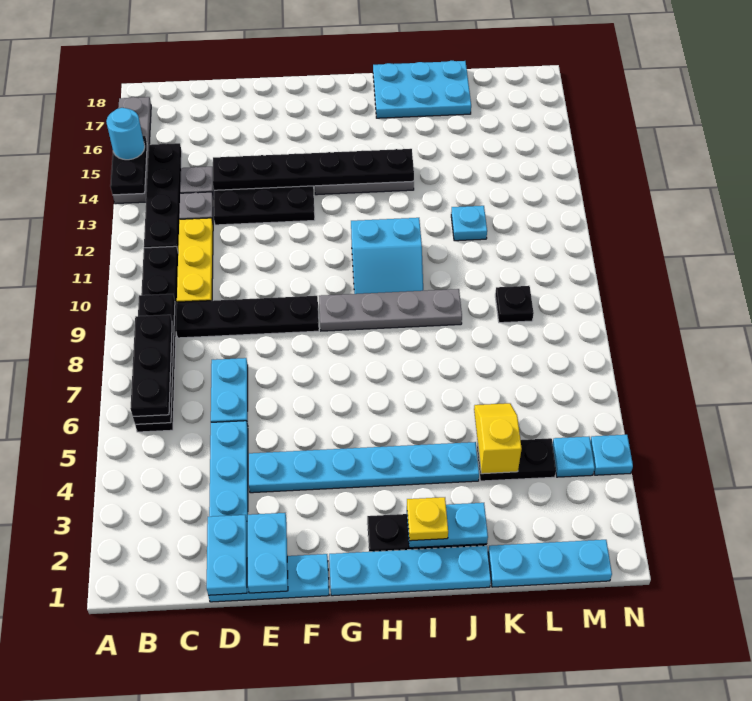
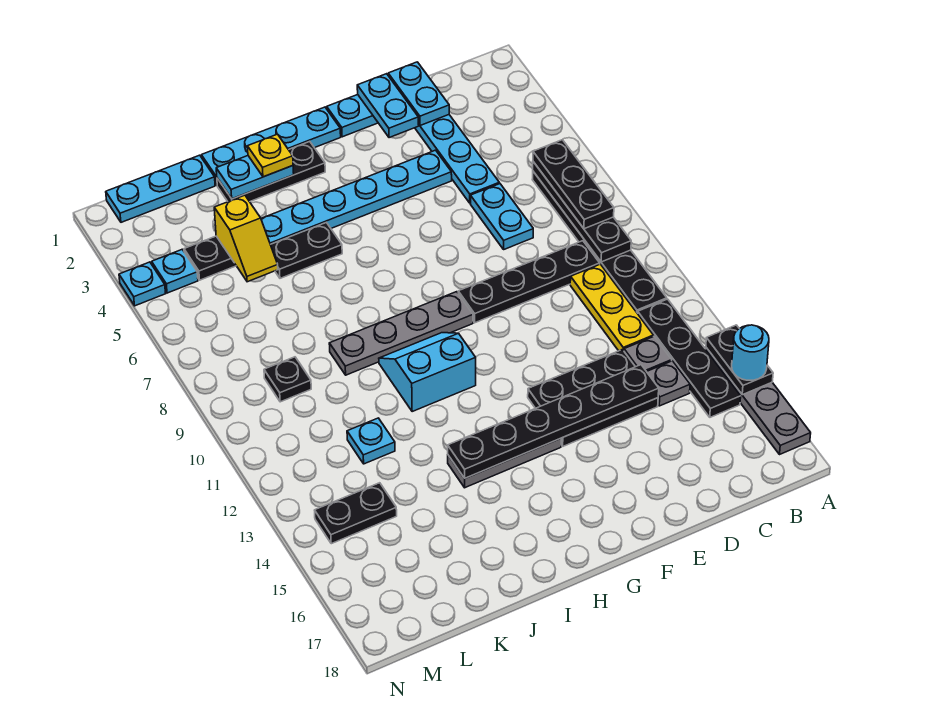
none -> black plate I5:J5 level 1
cyan plate I17:K18 level 1 -> none
none -> black plate L14:M14 level 1

